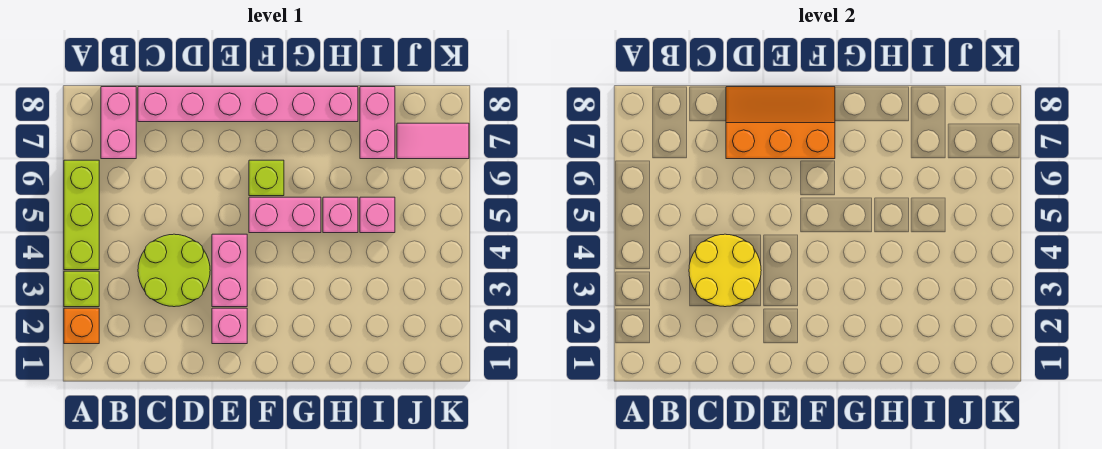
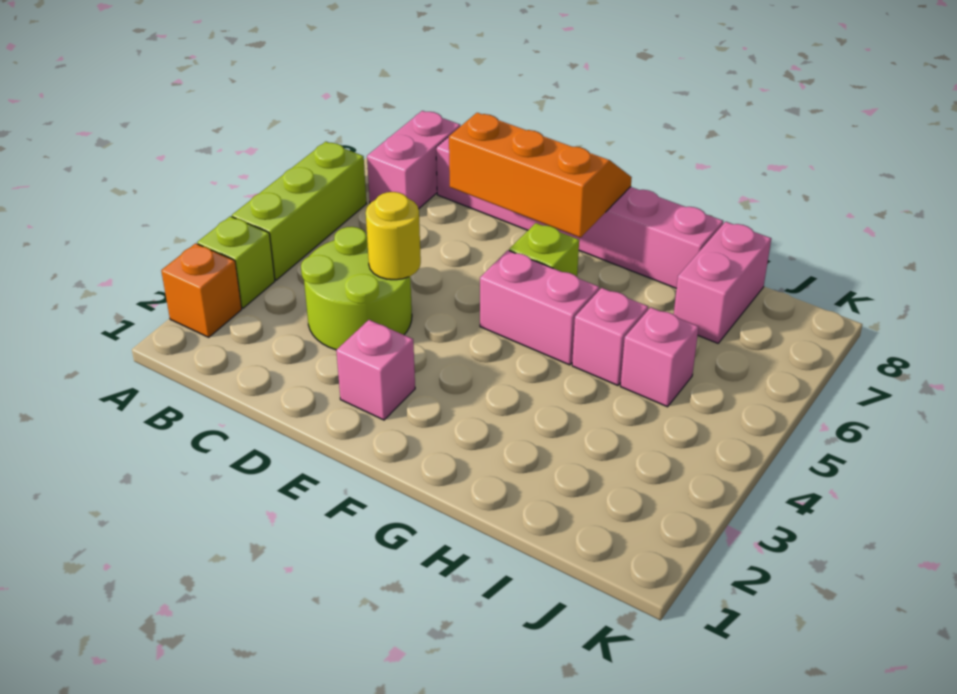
yellow round brick C3:D4 level 2 -> yellow round brick D4 level 2
pink brick E3:E4 level 1 -> none
pink tile J7:K7 level 1 -> none

